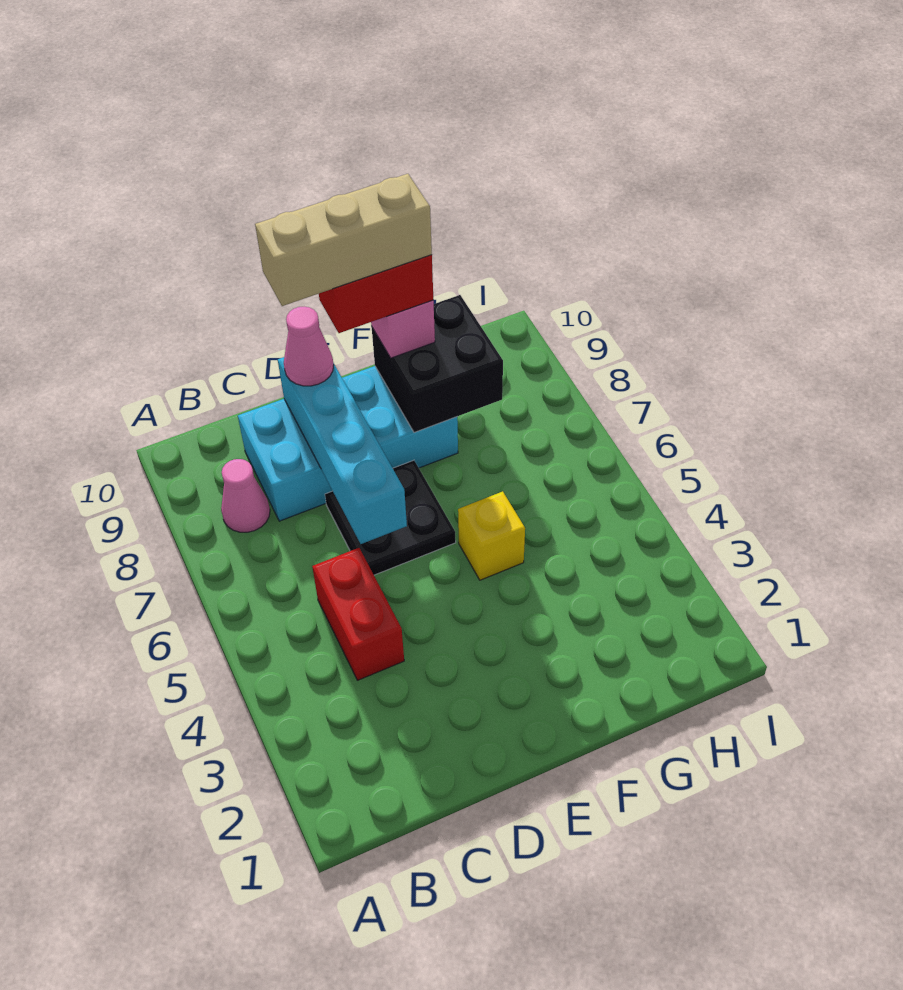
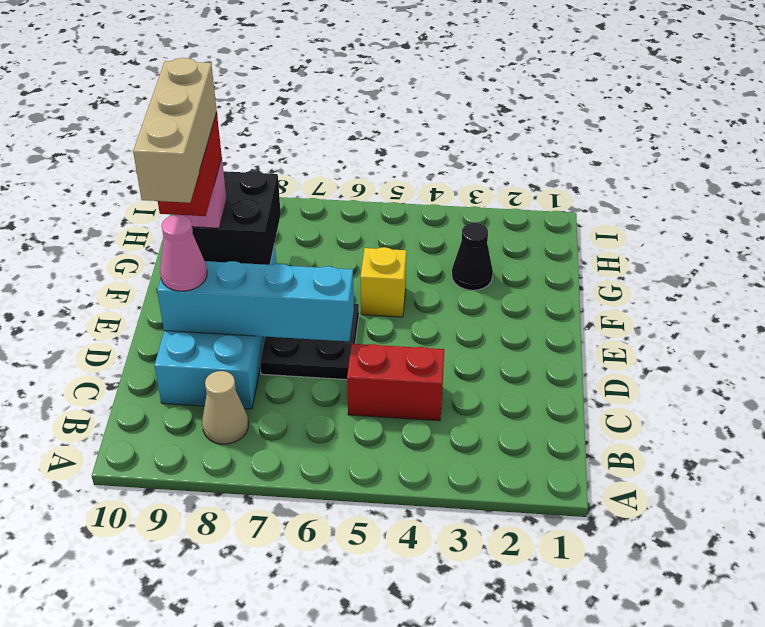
pink cone B8 level 1 -> tan cone B8 level 1
none -> black cone G3 level 1

